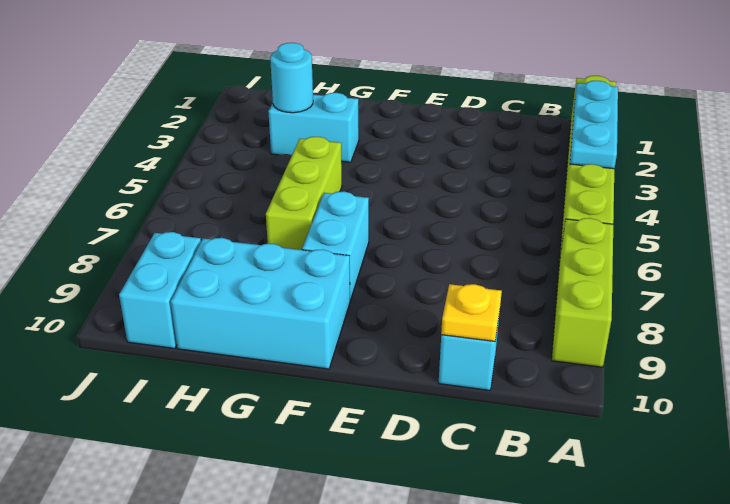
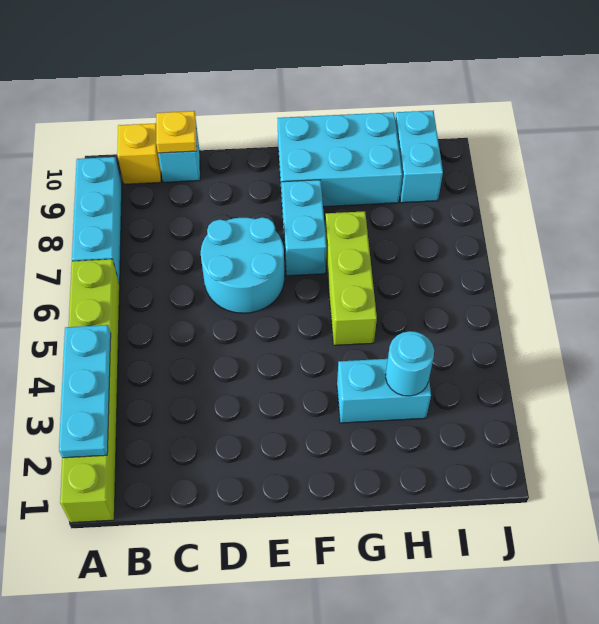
lime brick A7:A9 level 1 -> cyan brick A7:A9 level 1
none -> yellow brick B10 level 1
none -> cyan round brick D6:E7 level 1

